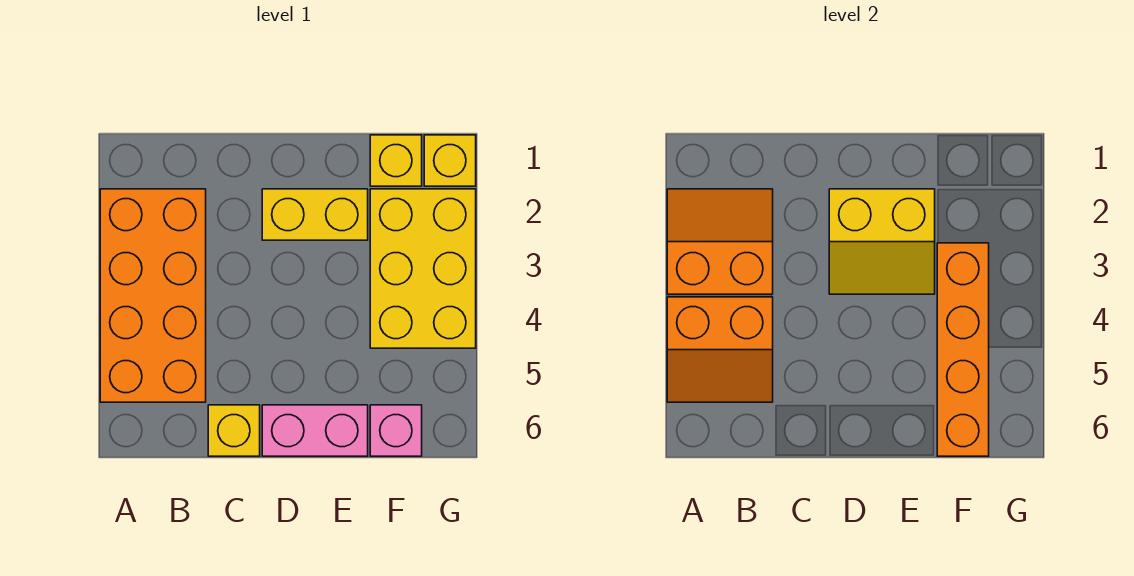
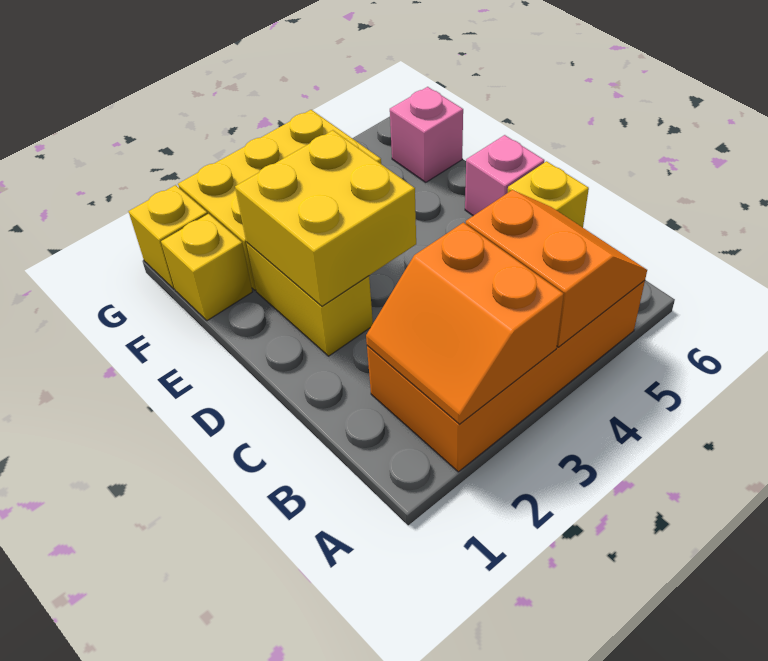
yellow slope D2:E3 level 2 top 2 -> yellow brick D2:E3 level 2
pink brick D6:E6 level 1 -> pink brick D6 level 1
orange brick F3:F6 level 2 -> none

